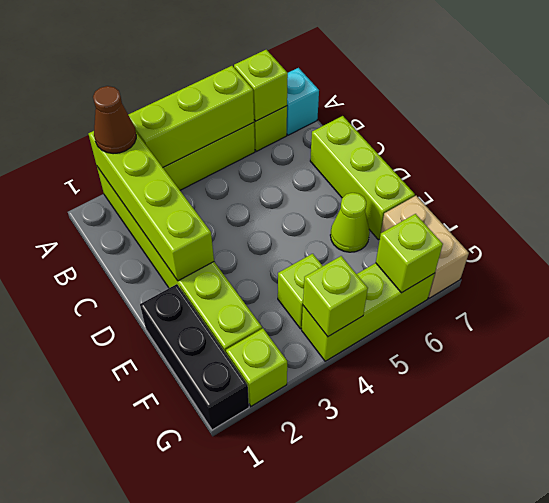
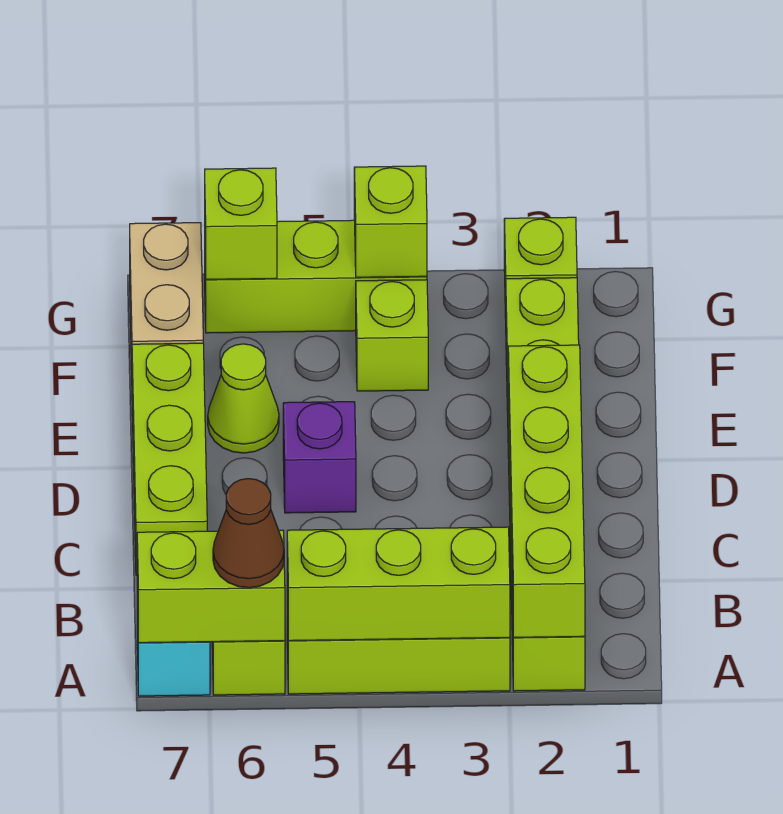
brown cone A2 level 3 -> brown cone A6 level 3
lime brick A6 level 2 -> lime brick A6:A7 level 2
none -> purple brick D5 level 1
black brick E1:G1 level 1 -> none

